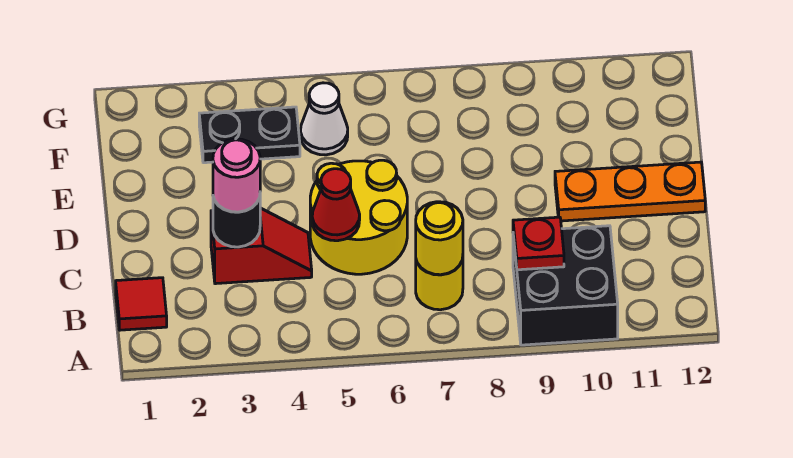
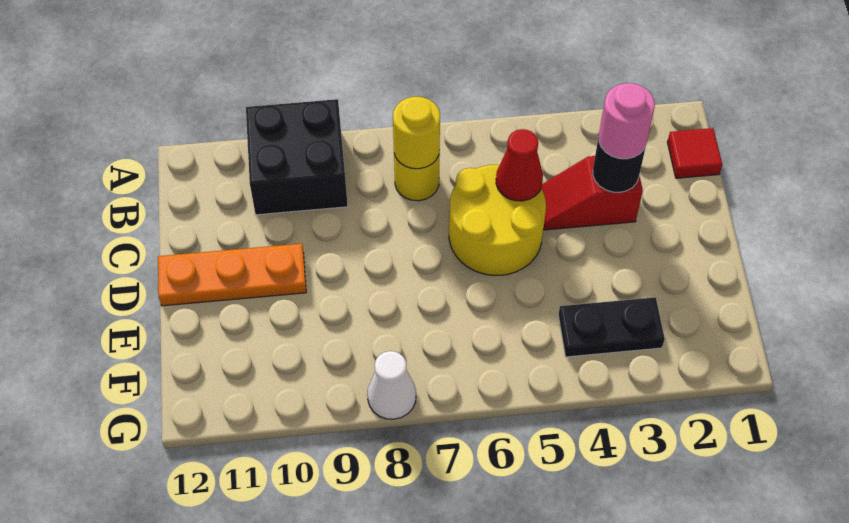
red plate B9 level 2 -> none
white cone F5 level 1 -> white cone G8 level 1

